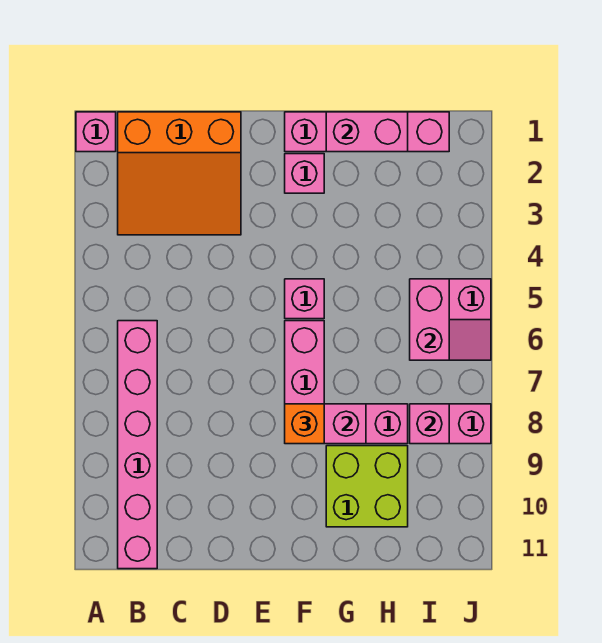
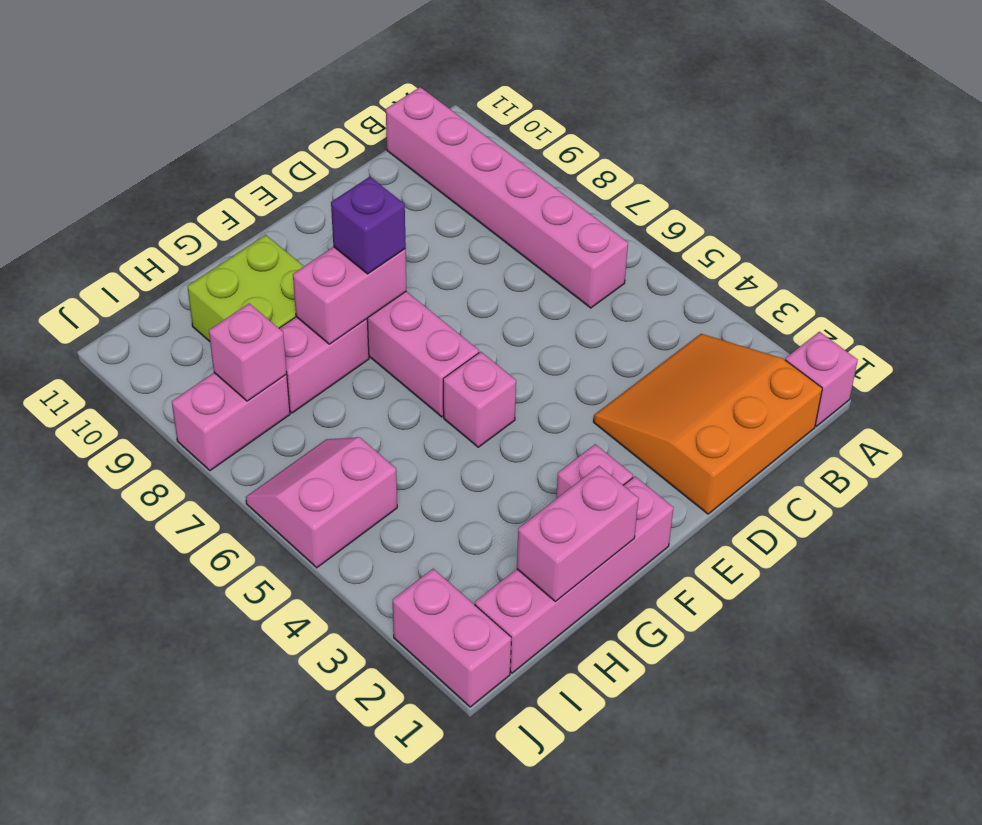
orange brick F8 level 3 -> purple brick F8 level 3
pink brick I5:I6 level 2 -> pink brick J1:J2 level 1

